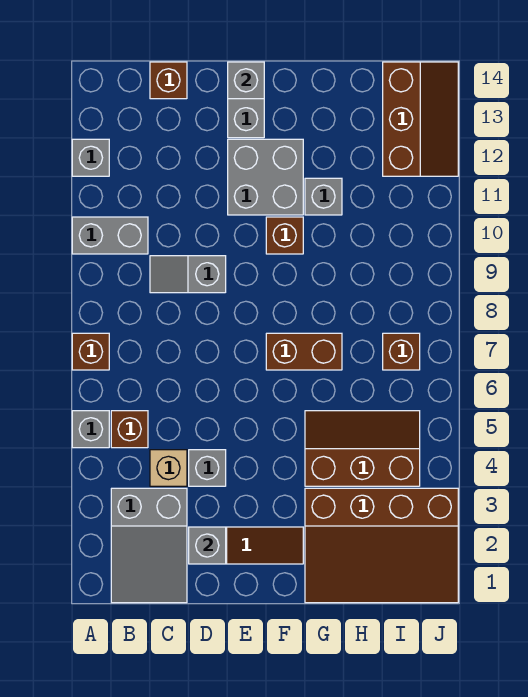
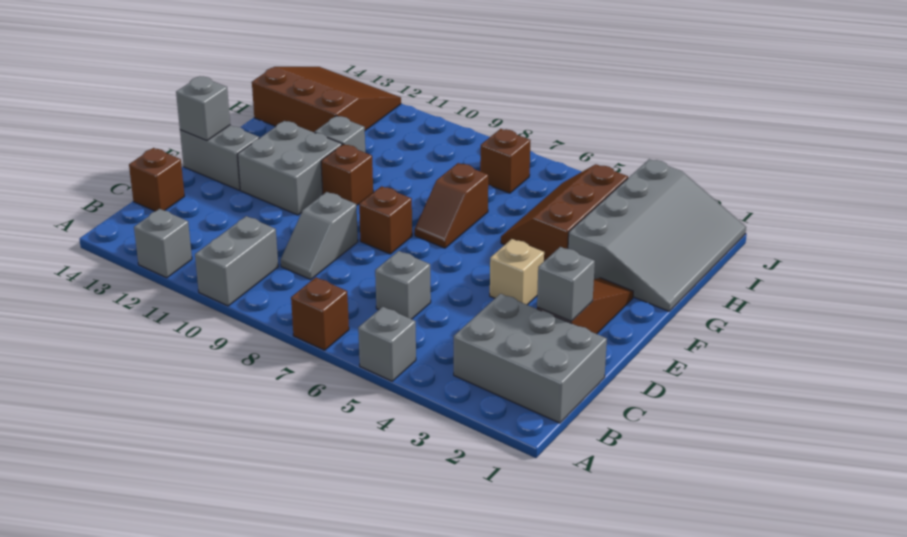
grey slope B1:C3 level 1 top 3 -> grey brick B1:C3 level 1
brown brick B5 level 1 -> brown brick E8 level 1
tan brick C4 level 1 -> tan brick E4 level 1
grey brick D4 level 1 -> grey brick C6 level 1
brown brick F7:G7 level 1 -> brown slope F7:G7 level 1 top G
brown slope G1:J3 level 1 top 3 -> grey slope G1:J3 level 1 top 3
brown slope I12:J14 level 1 top I -> brown slope H12:J14 level 1 top H

